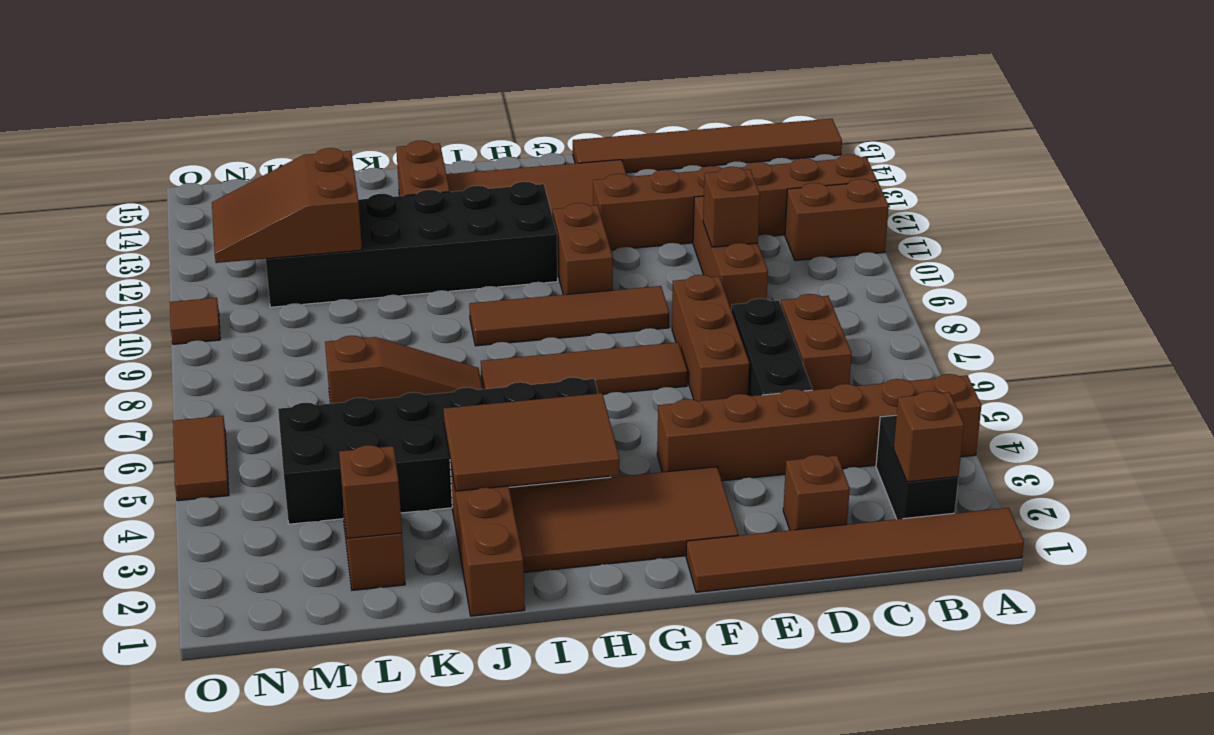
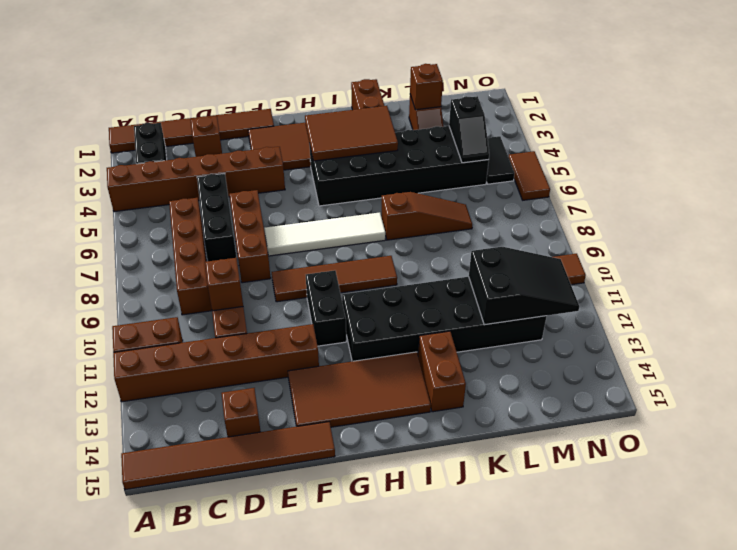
brown brick B2 level 2 -> brown brick D14 level 1
brown brick C6:C7 level 1 -> brown brick C6:C9 level 1
brown tile F7:I7 level 1 -> white tile F7:I7 level 1
brown brick G10:G11 level 1 -> black brick G10:G11 level 1
brown slope J7:L7 level 1 top L -> brown slope J7:L7 level 1 top J
brown slope L11:N12 level 2 top L -> black slope L11:N12 level 2 top L
none -> black slope M4:M5 level 2 top 4
none -> black tile N4:N5 level 1

